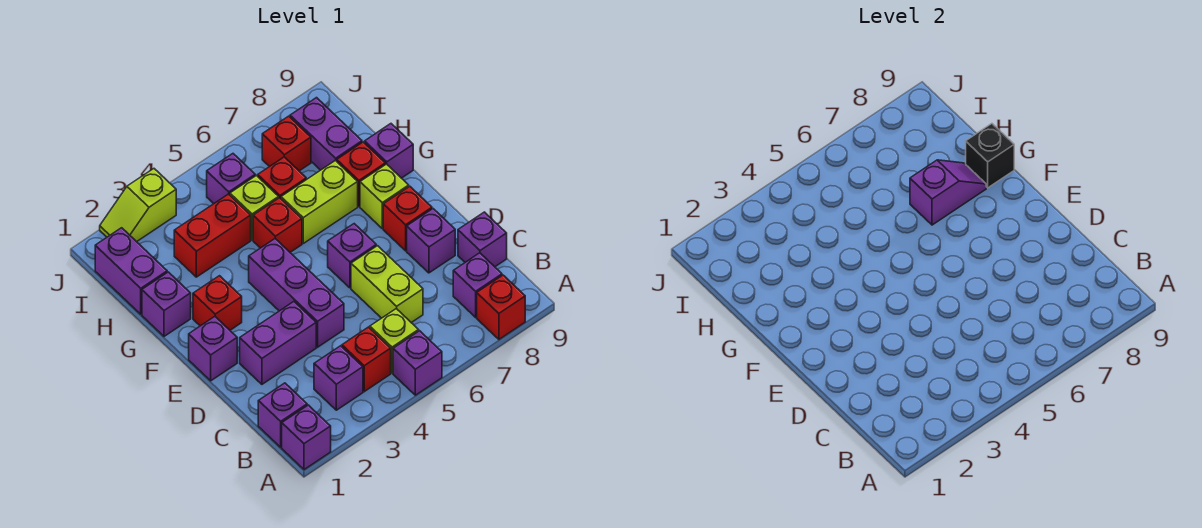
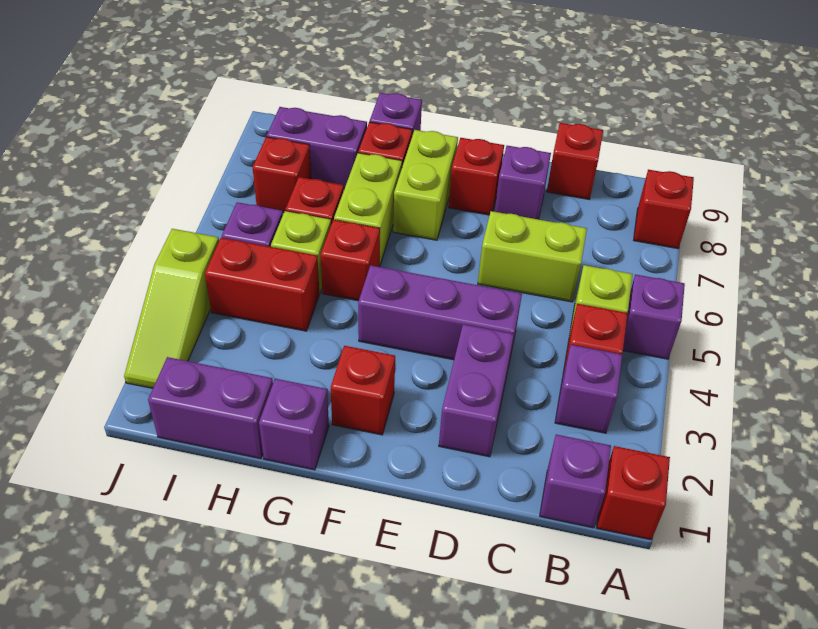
purple brick A1 level 1 -> red brick A1 level 1
purple brick B8 level 1 -> none
purple brick C9 level 1 -> red brick C9 level 1
purple brick E1 level 1 -> none
purple brick E6 level 1 -> none
lime brick F8 level 1 -> lime brick F7:F8 level 1
purple slope G7:G8 level 2 top 7 -> none
black brick G9 level 2 -> none
red brick H3:H4 level 1 -> red brick H4:I4 level 1
lime slope J2:J3 level 1 top 3 -> lime slope J2:J4 level 1 top 4

